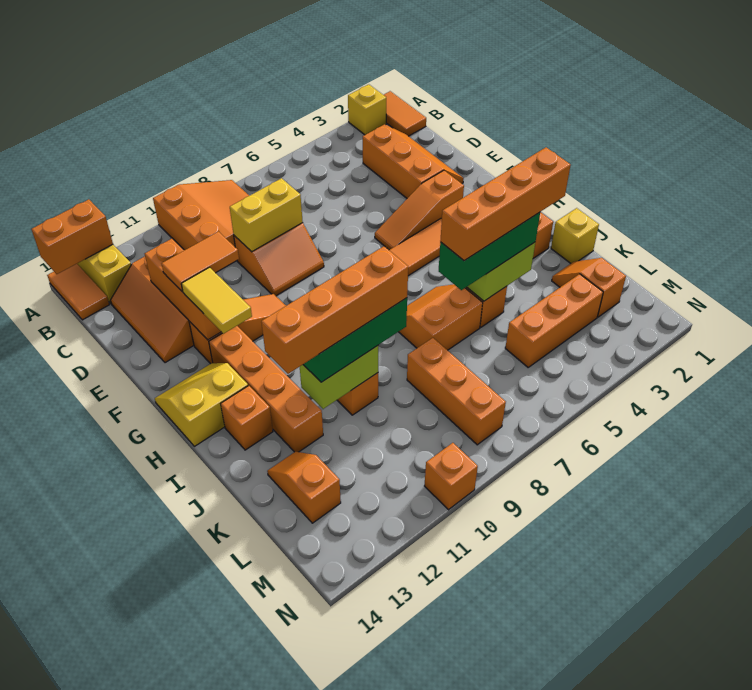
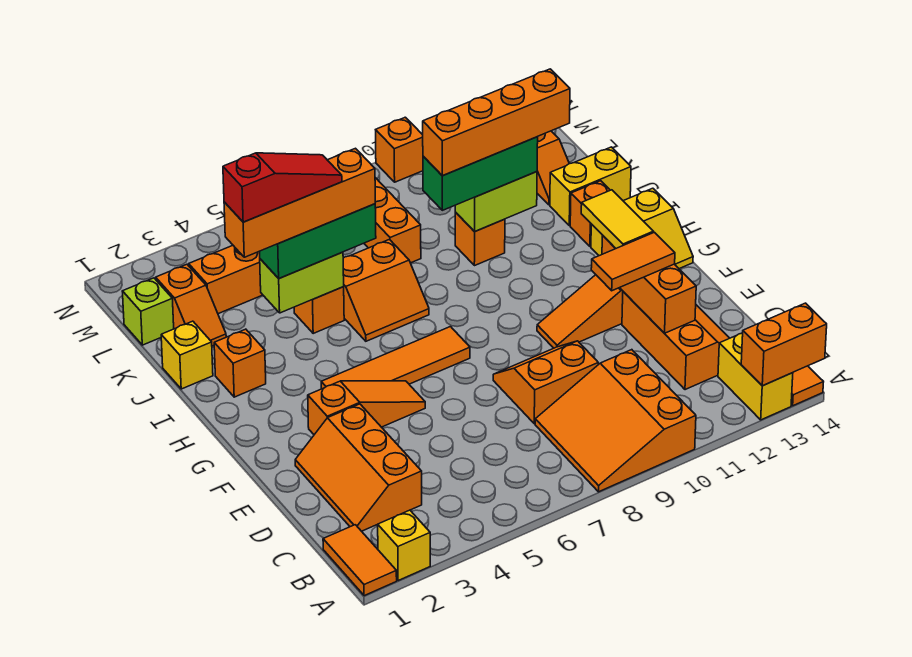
yellow brick D8:D9 level 2 -> yellow brick J13:J14 level 1
orange brick G12:J12 level 1 -> none
none -> red slope J3:J5 level 5 top 3
none -> lime brick L1 level 1

